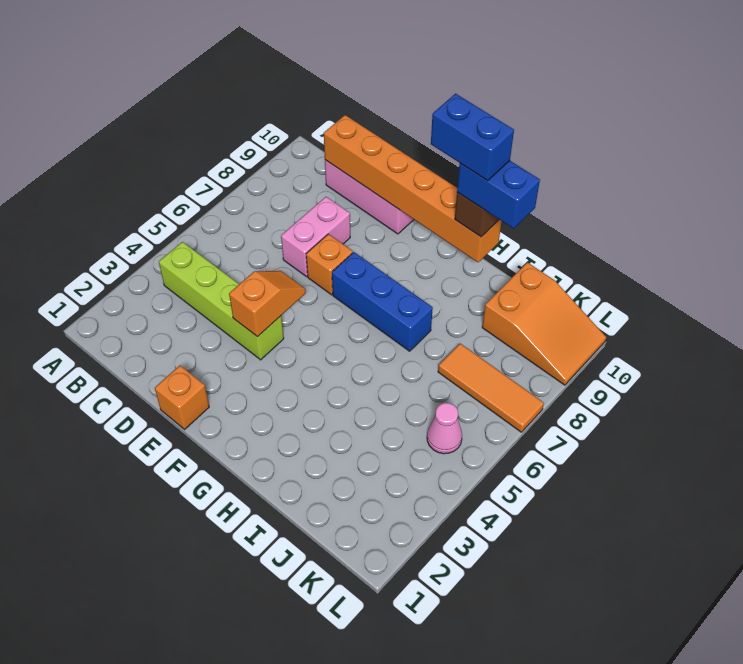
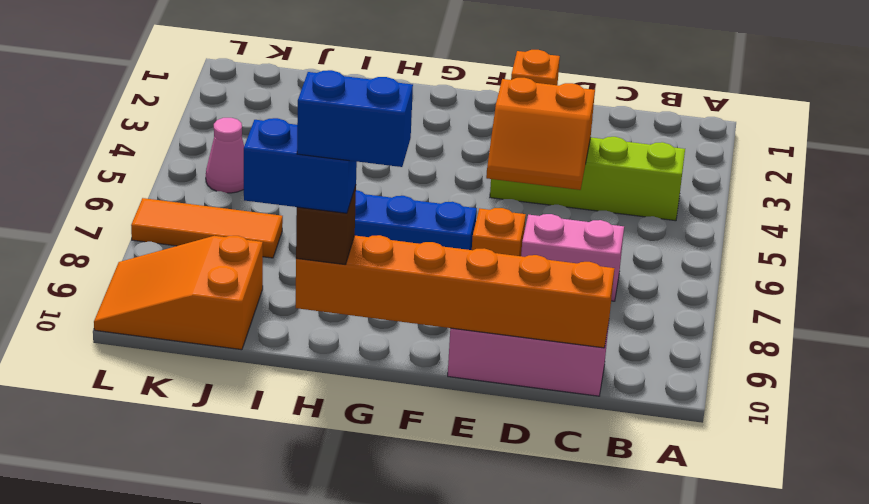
pink brick D7:D8 level 1 -> pink brick C7:D7 level 1
orange slope E4:E5 level 2 top 4 -> orange slope D4:E5 level 2 top 4

